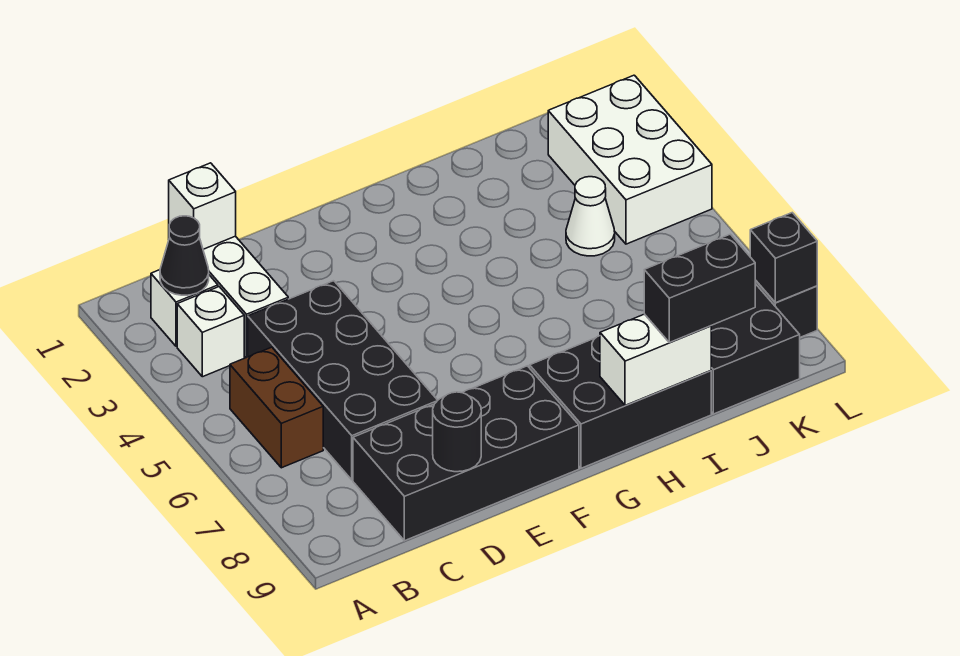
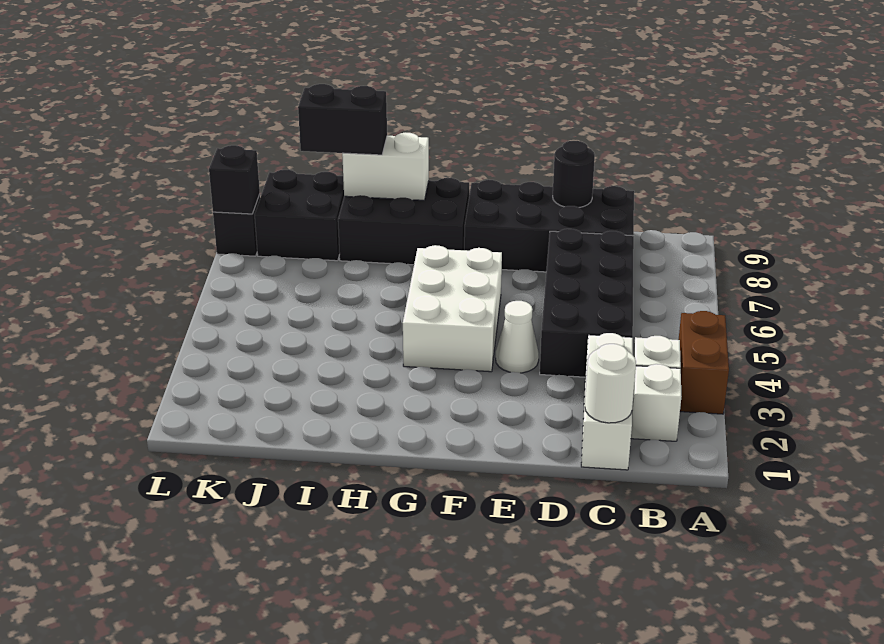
black cone B2 level 2 -> none
brown brick B5:B6 level 1 -> brown brick A3:A4 level 1
white brick C1 level 2 -> white round brick C1 level 2
white cone J4 level 1 -> white cone E4 level 1
white brick K2:L4 level 1 -> white brick F4:G6 level 1

